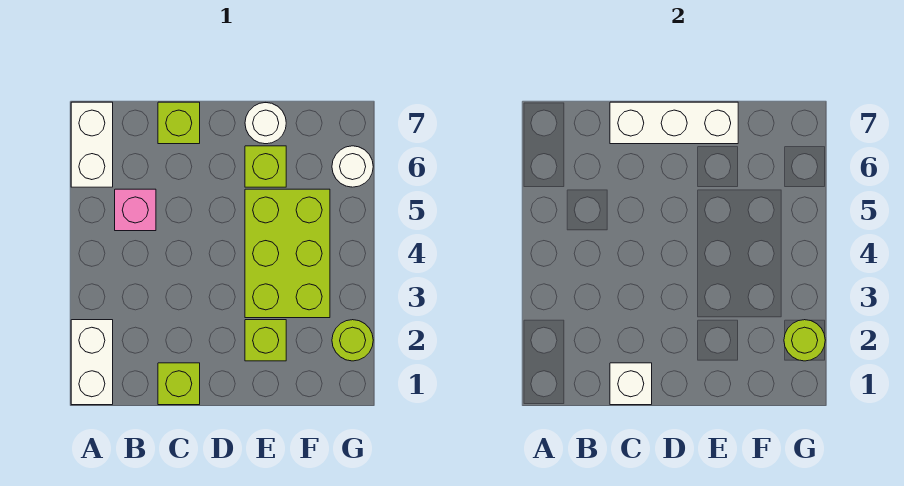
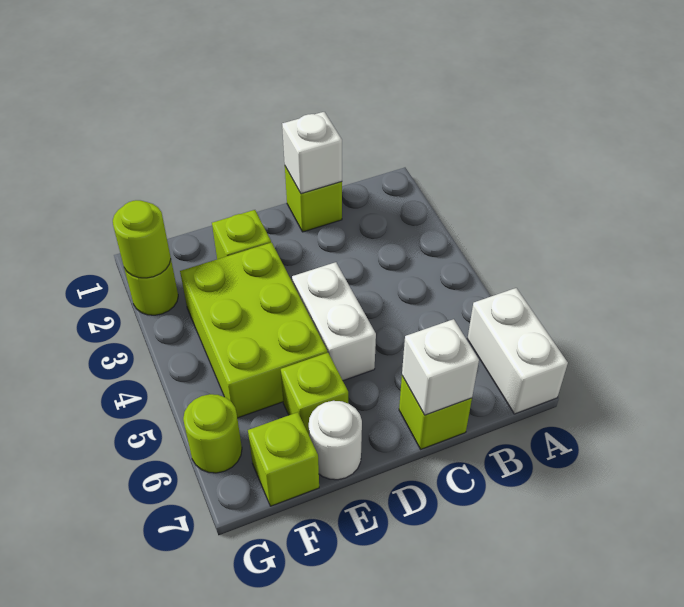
white brick A1:A2 level 1 -> white brick D4:D5 level 1
pink brick B5 level 1 -> none
white brick C7:E7 level 2 -> white brick C7 level 2
none -> lime brick F7 level 1
white round brick G6 level 1 -> lime round brick G6 level 1

